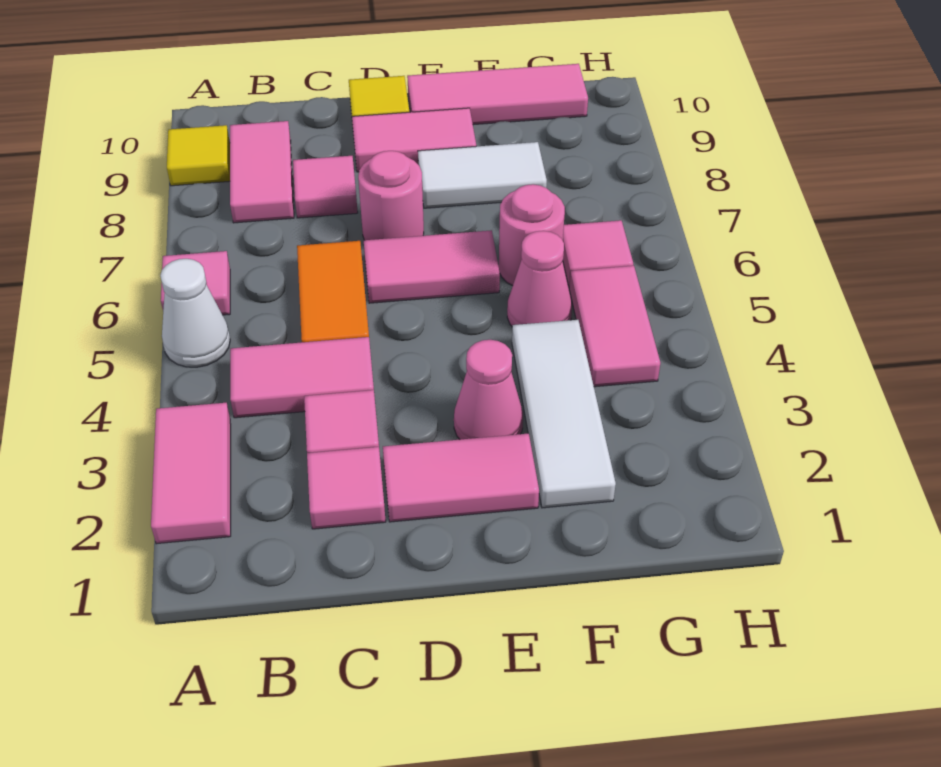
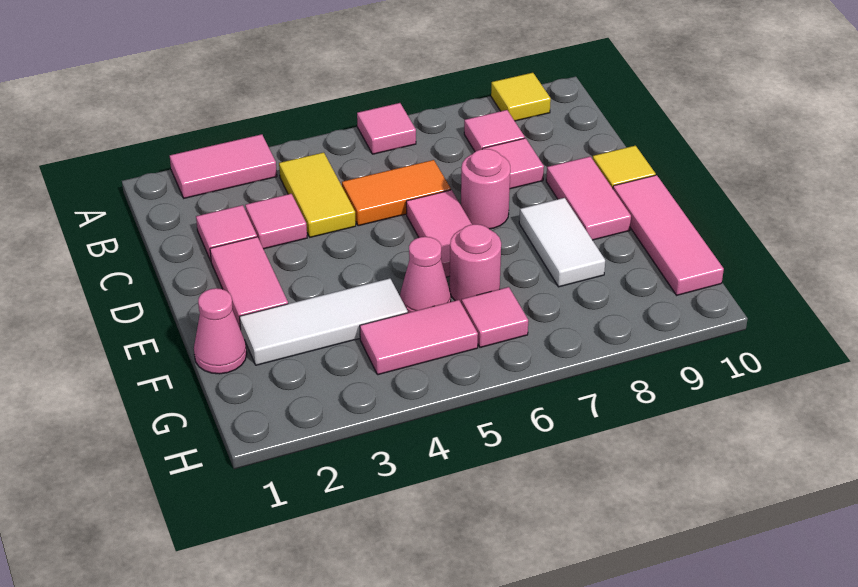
white cone A5 level 1 -> none
pink tile B4:C4 level 1 -> yellow tile B4:C4 level 1
pink tile B8:B9 level 1 -> pink tile B8 level 1
pink cone E3 level 1 -> pink cone F1 level 1

